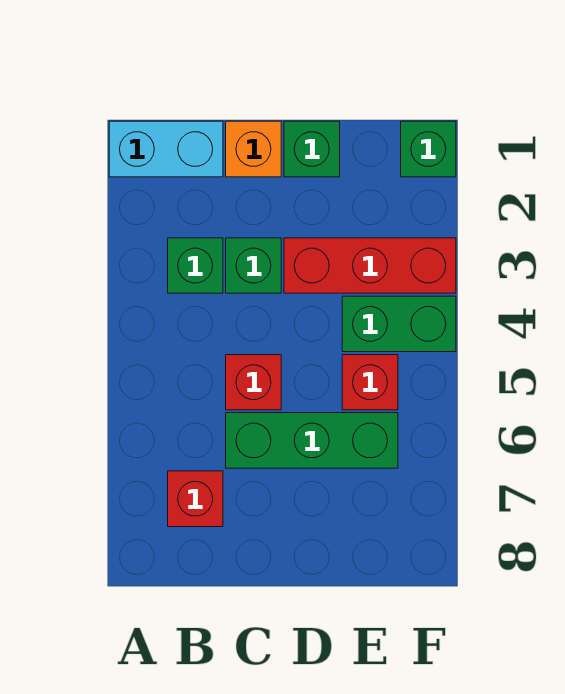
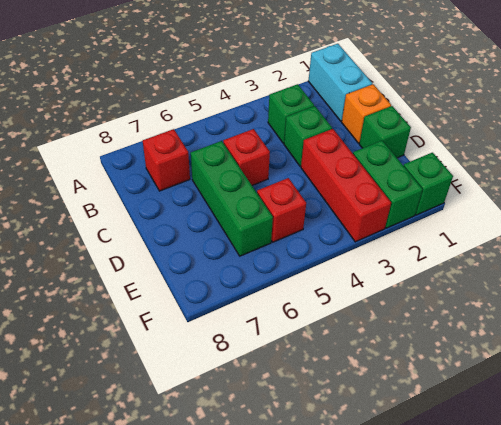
green brick E4:F4 level 1 -> green brick E2:F2 level 1

